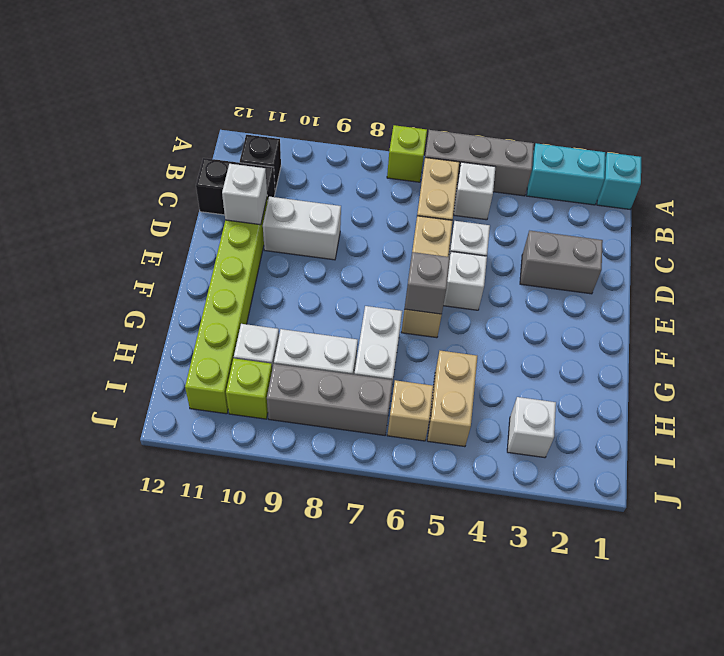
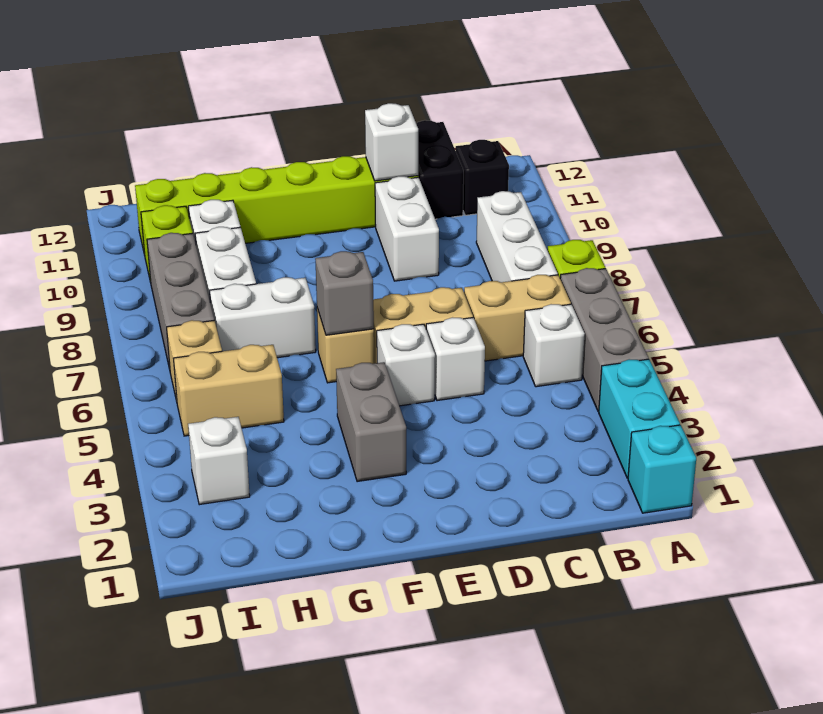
none -> white brick B7:B9 level 1
grey brick D2:D3 level 1 -> grey brick F3:F4 level 1

